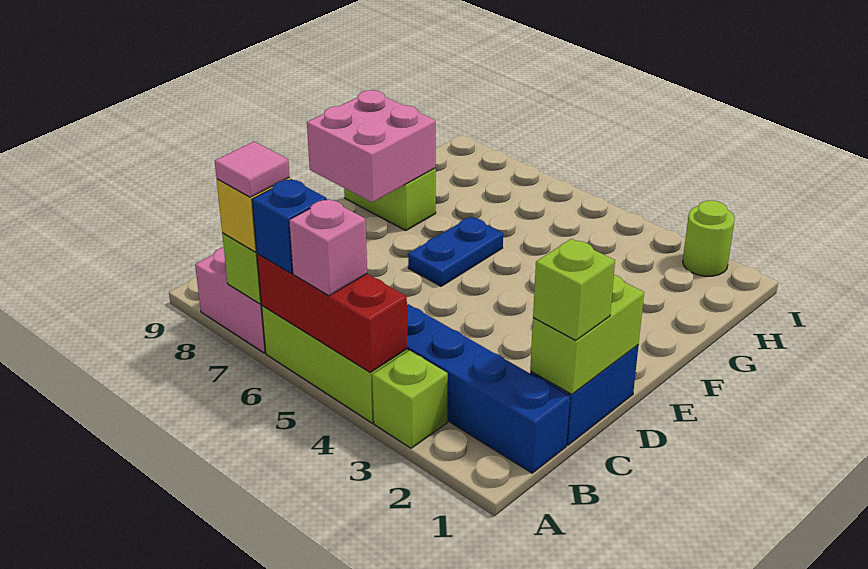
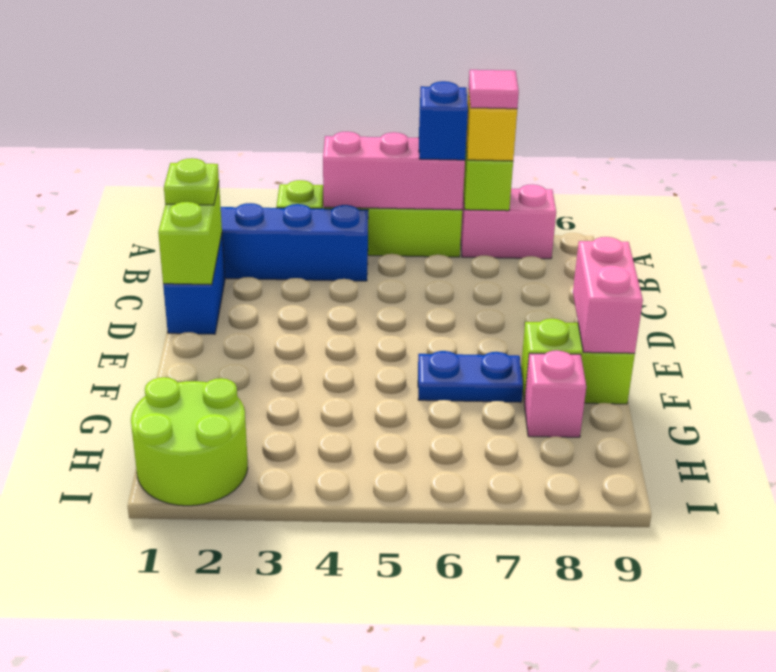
red brick A4:A6 level 2 -> pink brick A4:A6 level 2
pink brick A5 level 3 -> pink brick G8 level 1
lime brick C1 level 3 -> lime plate C1 level 3
blue plate E6:F6 level 1 -> blue plate F6:F7 level 1
pink brick E8:F9 level 2 -> pink brick E9:F9 level 2
lime round brick I2 level 1 -> lime round brick H1:I2 level 1

